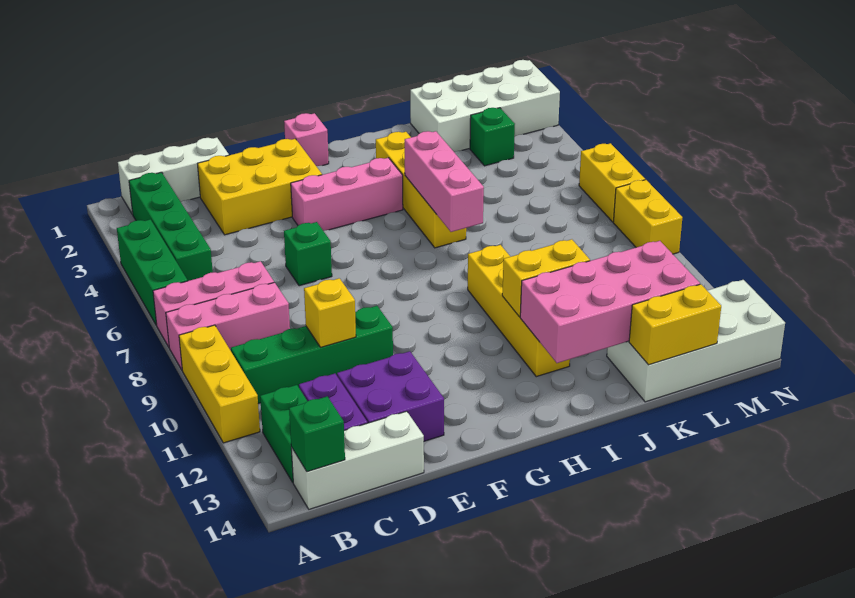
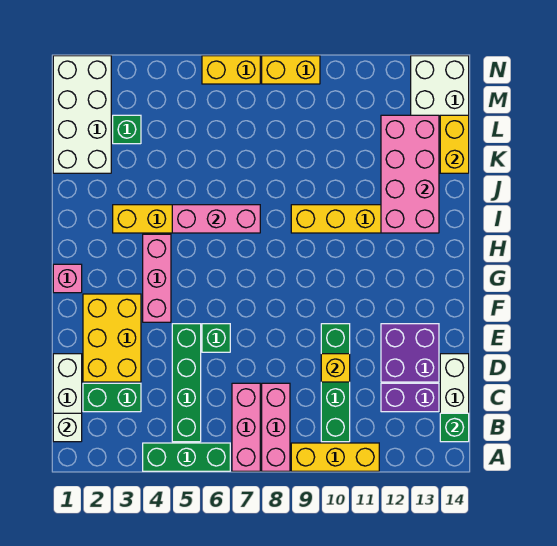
none -> white brick B1 level 2
green brick B2:B5 level 1 -> green brick B5:E5 level 1
green brick B12:B13 level 1 -> green brick C2:C3 level 1
yellow brick I11:J11 level 2 -> none

